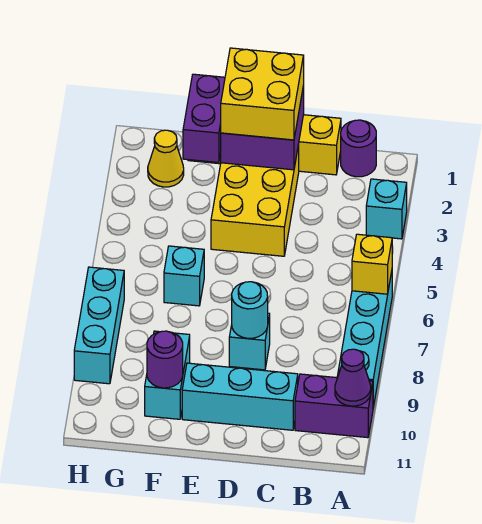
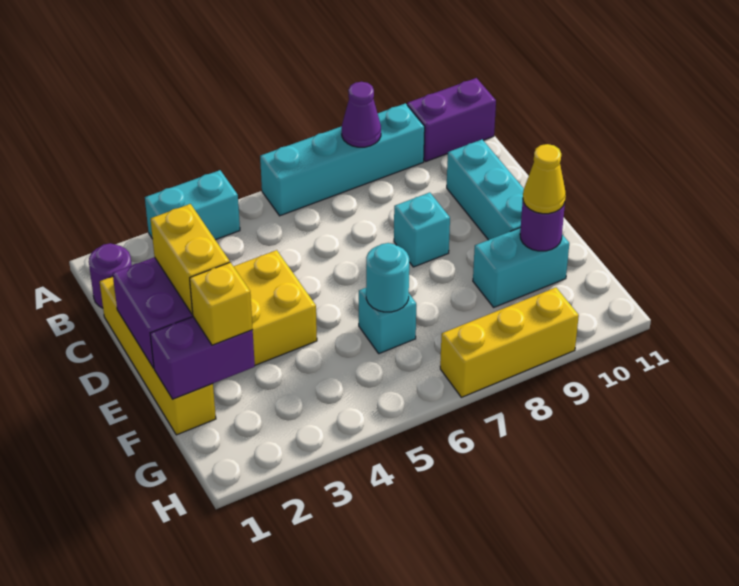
cyan brick A3 level 1 -> cyan brick A3:A4 level 1
yellow brick A6 level 2 -> yellow brick F2 level 3
purple brick A10:B10 level 1 -> purple brick A10:A11 level 1
purple cone A10 level 2 -> purple cone A8 level 2
yellow brick D1:E2 level 3 -> yellow brick D2:E2 level 3
cyan round brick D8 level 2 -> cyan round brick F6 level 2
yellow cone G2 level 1 -> yellow cone F10 level 3
cyan brick H7:H9 level 1 -> yellow brick H7:H9 level 1

